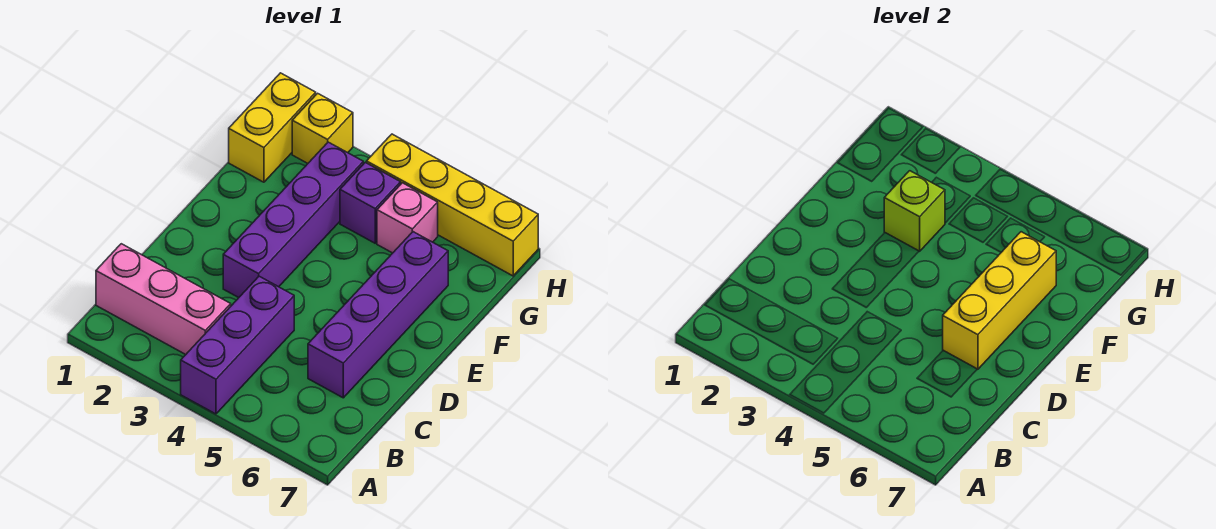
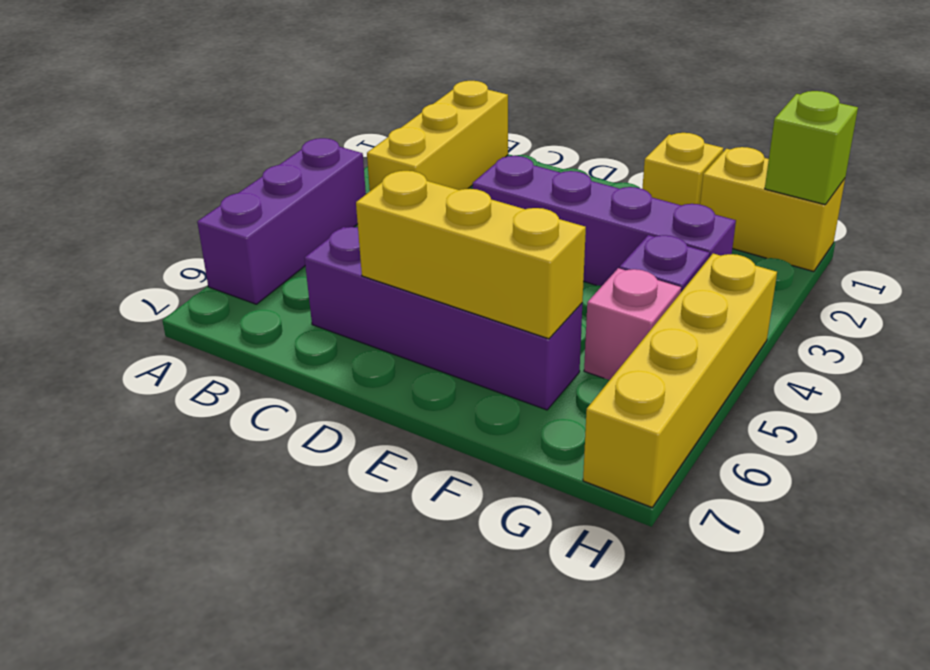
purple brick A4:C4 level 1 -> purple brick A4:A6 level 1
pink brick B1:B3 level 1 -> yellow brick B1:B3 level 1
lime brick F3 level 2 -> lime brick H1 level 2
yellow brick H2 level 1 -> yellow brick F1 level 1

